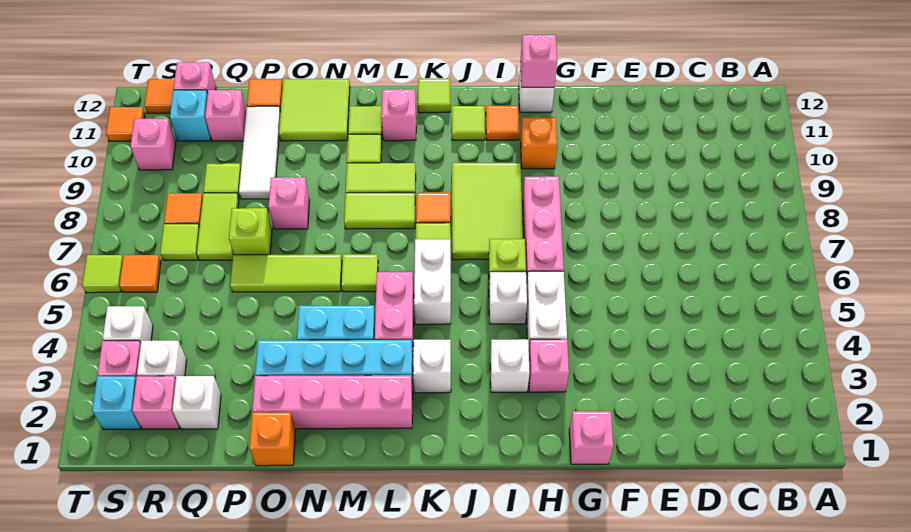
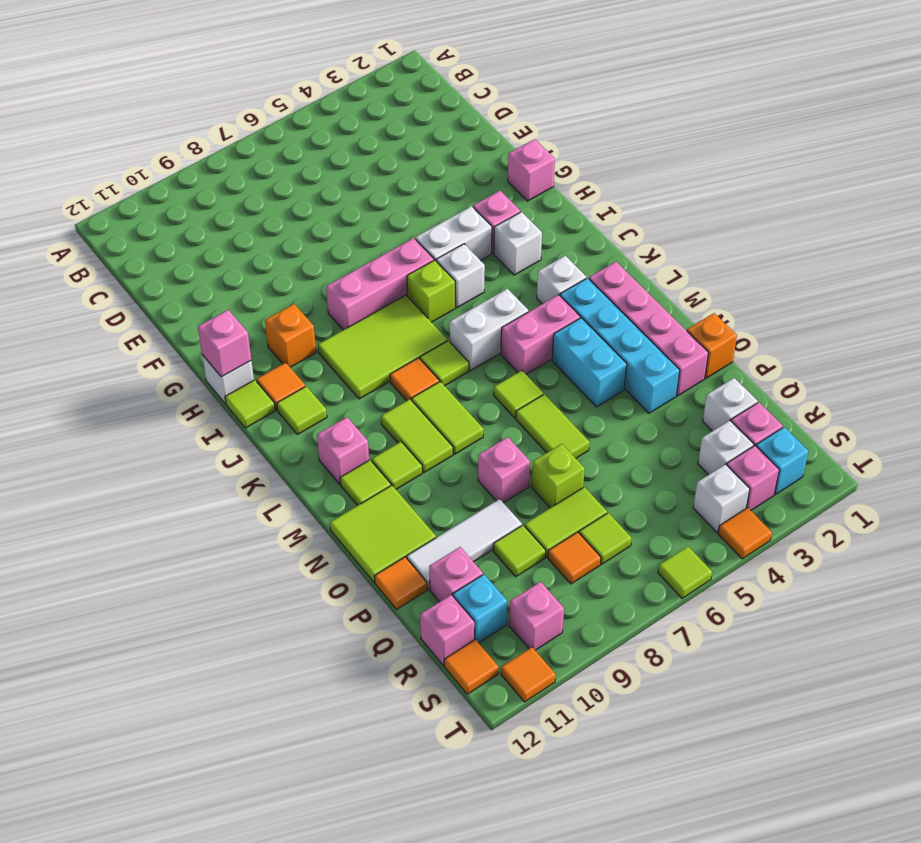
lime tile K12 level 1 -> lime tile I12 level 1
lime tile N6:P6 level 1 -> lime tile N6:O6 level 1
orange tile S6 level 1 -> orange tile T4 level 1

